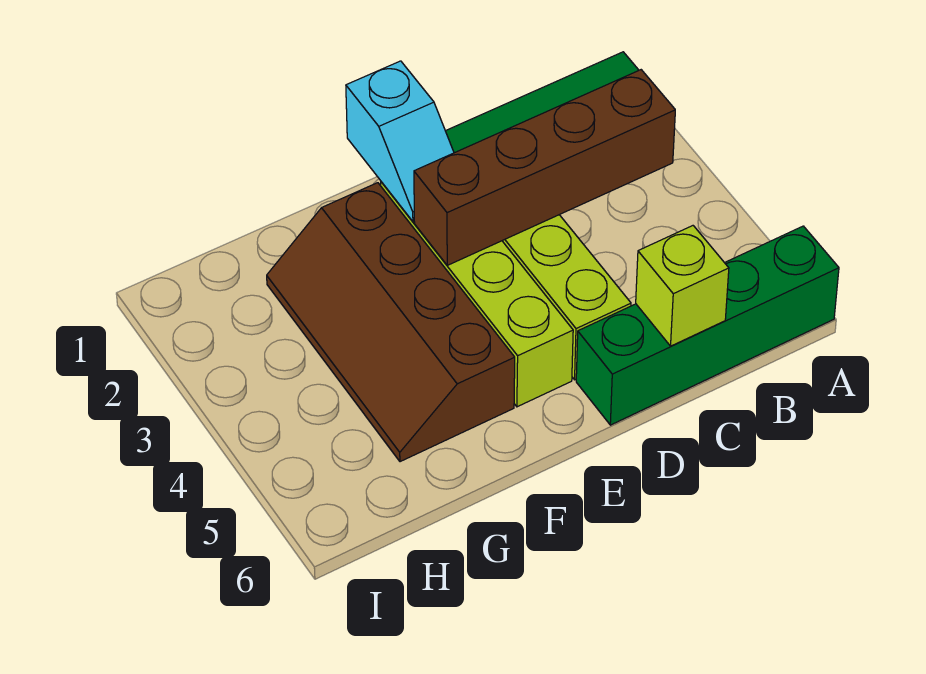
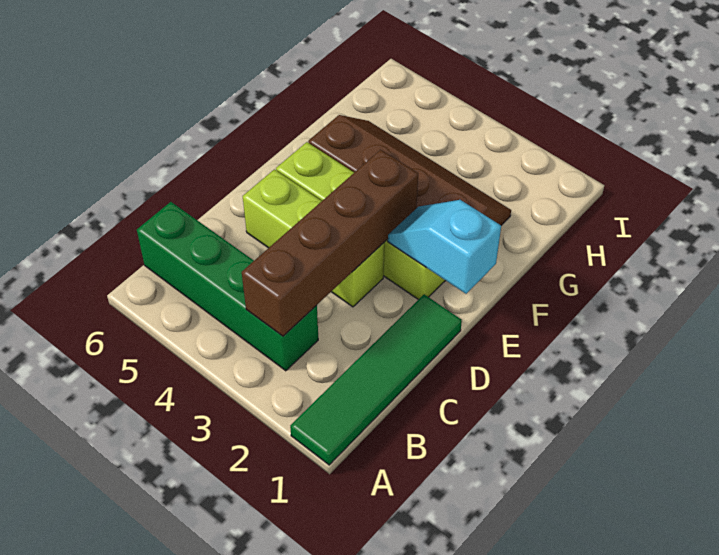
green brick A6:D6 level 1 -> green brick B3:B6 level 1
lime brick C6 level 2 -> none

